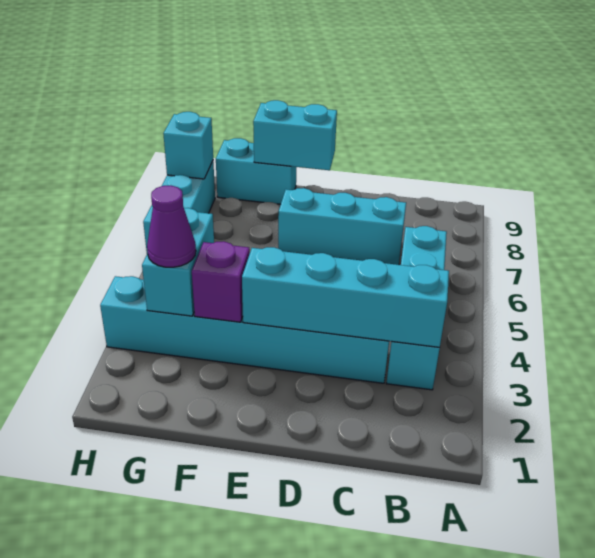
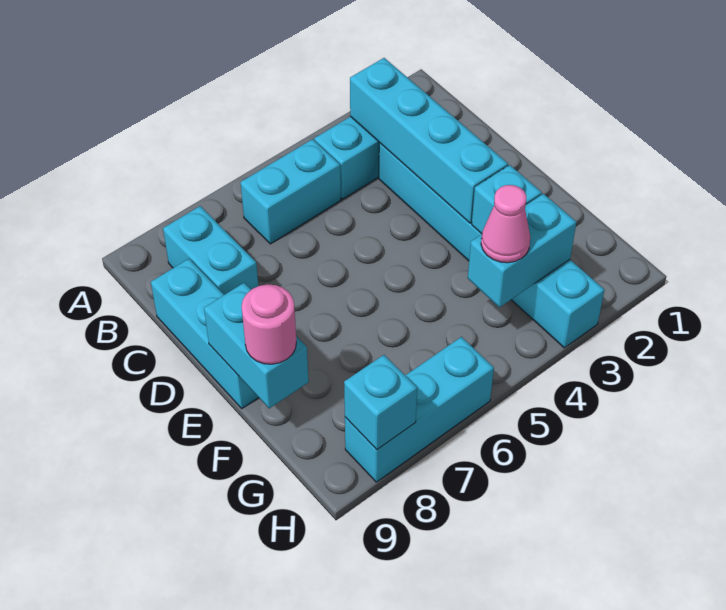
cyan brick C7:E7 level 1 -> cyan brick C9:E9 level 1
purple brick F3 level 2 -> cyan brick F3 level 2
cyan brick F9:G9 level 1 -> cyan brick B8:C8 level 1
none -> pink round brick F9 level 3
purple cone G3 level 3 -> none
none -> pink cone G4 level 3

